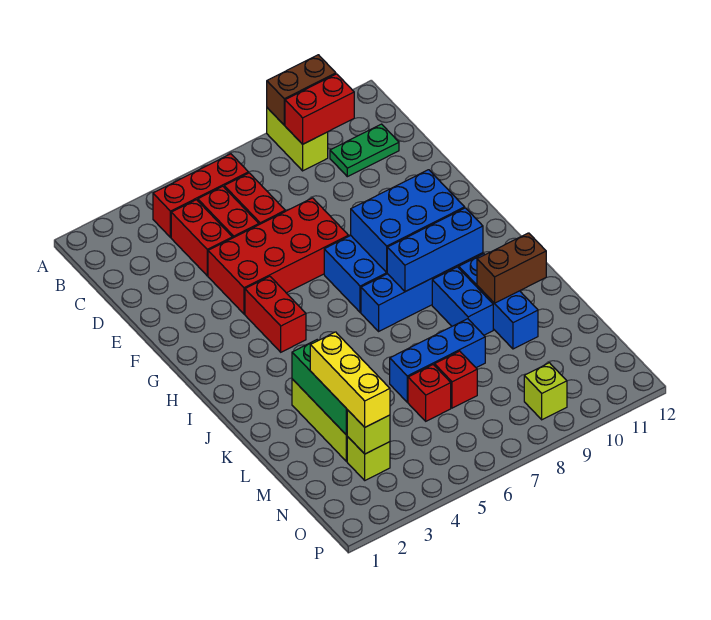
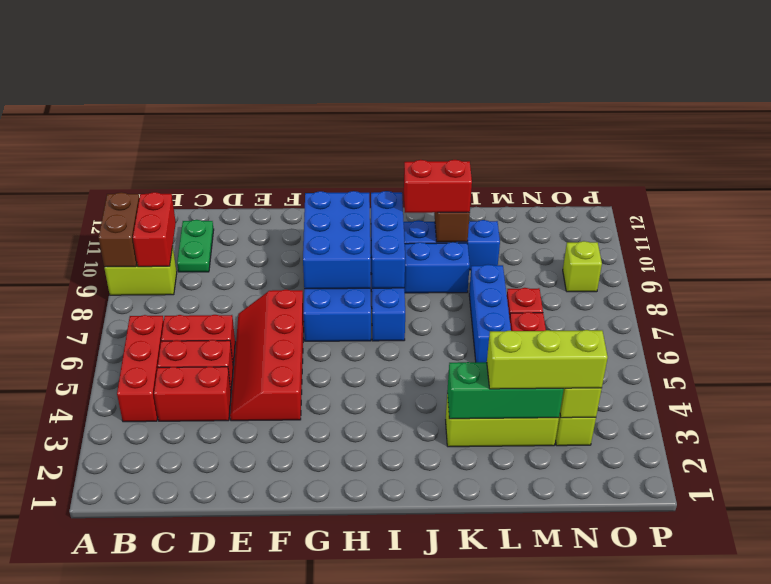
red brick E4:F7 level 1 -> red slope E4:F7 level 1 top F
red brick G4:H4 level 1 -> red brick J10:K10 level 3
yellow brick L3:N3 level 3 -> lime brick L3:N3 level 3

